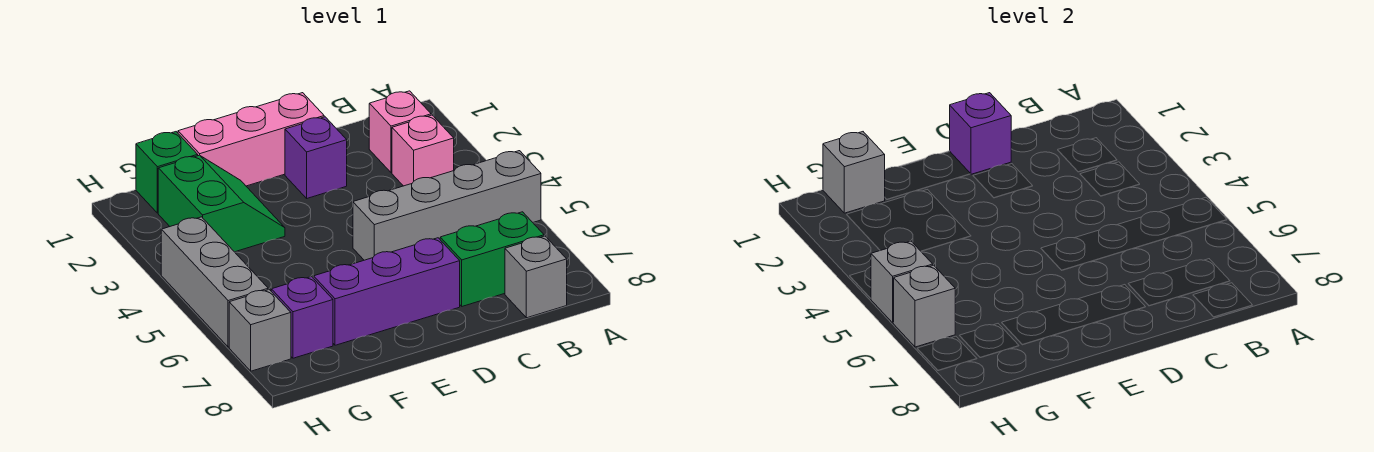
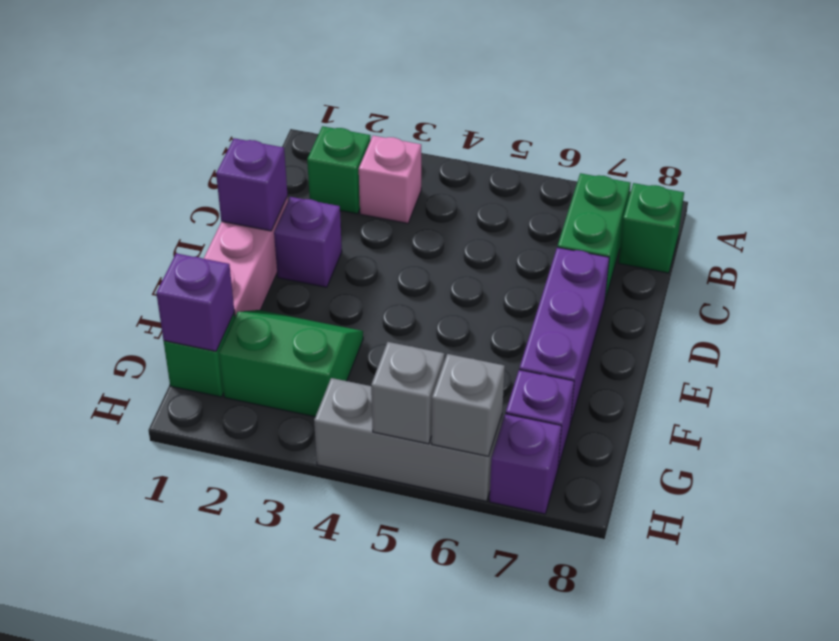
grey brick A5:D5 level 1 -> none
pink brick B2 level 1 -> green brick B2 level 1
grey brick B8 level 1 -> green brick B8 level 1
grey brick G1 level 2 -> purple brick G1 level 2
grey brick H7 level 1 -> purple brick H7 level 1

